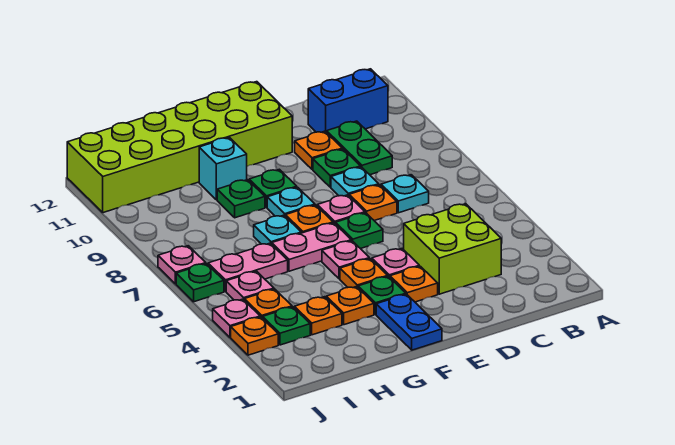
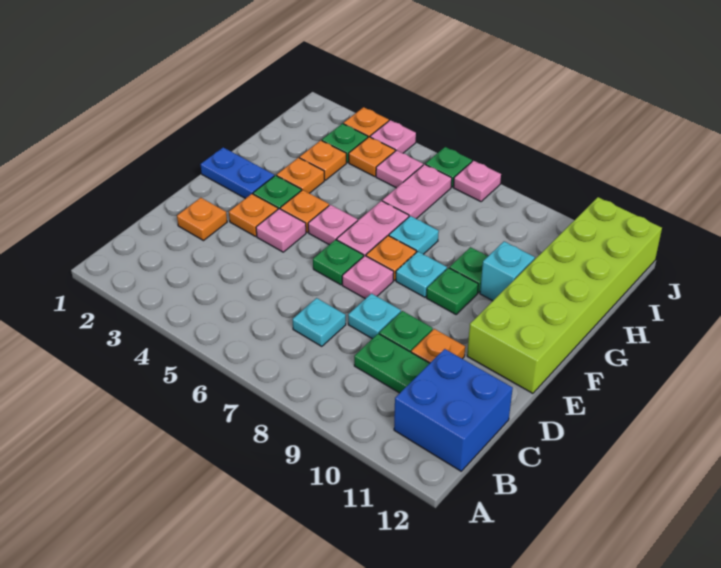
blue brick B11:C11 level 1 -> blue brick B11:C12 level 1
lime brick C3:D4 level 1 -> none
orange plate D7 level 1 -> orange plate D2 level 1

